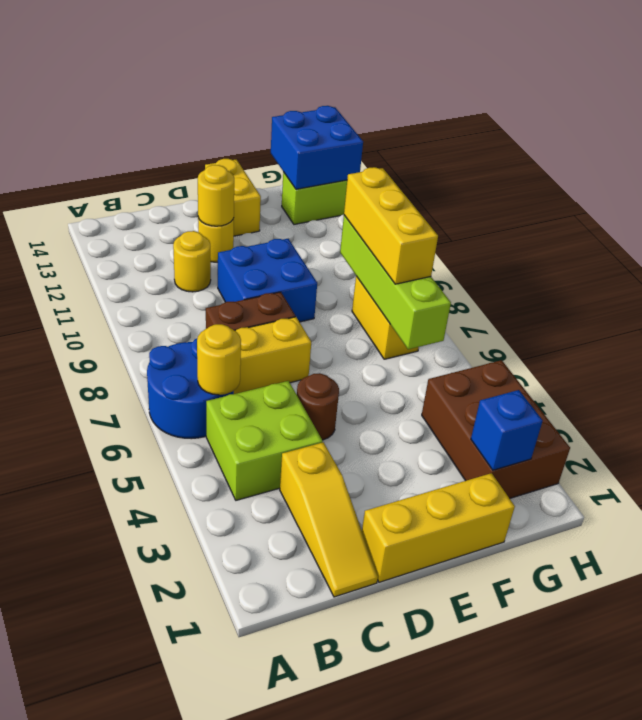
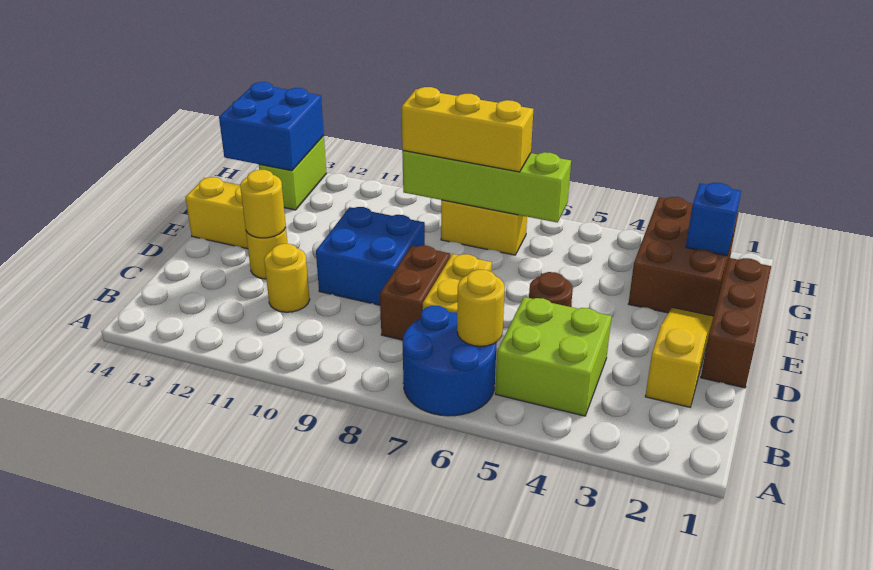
yellow slope C1:C3 level 1 top 3 -> yellow slope C2:E2 level 1 top C
yellow brick D1:F1 level 1 -> brown brick D1:F1 level 1
brown brick G2:H4 level 1 -> brown brick F2:H3 level 1

